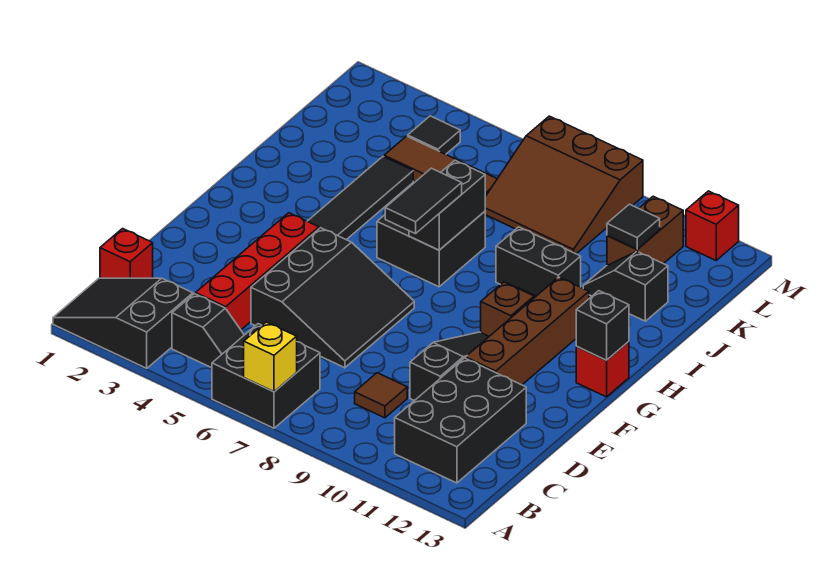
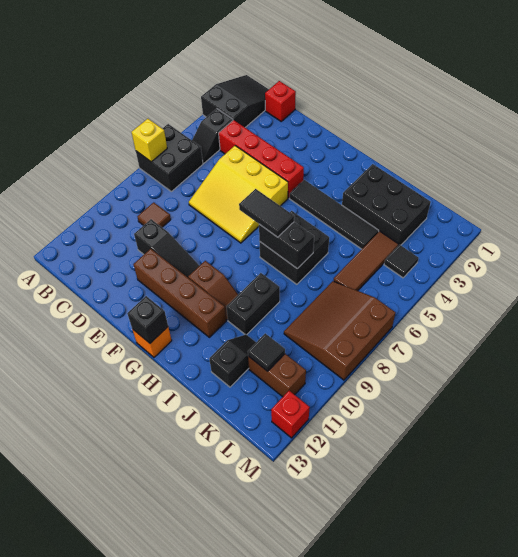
black brick B11:D12 level 1 -> black brick I2:K3 level 1
black slope D5:F7 level 1 top 5 -> yellow slope D5:F7 level 1 top 5
red brick G13 level 1 -> orange brick G13 level 1

